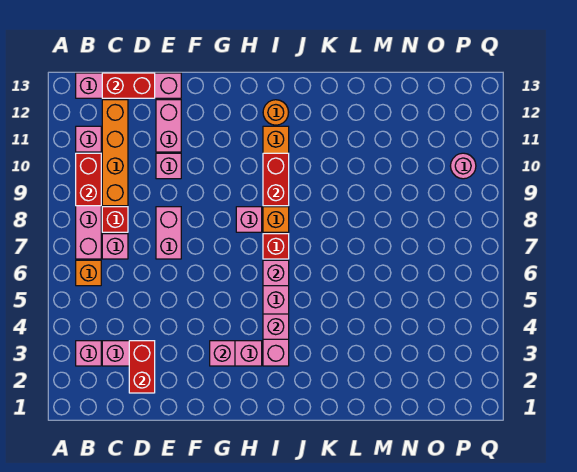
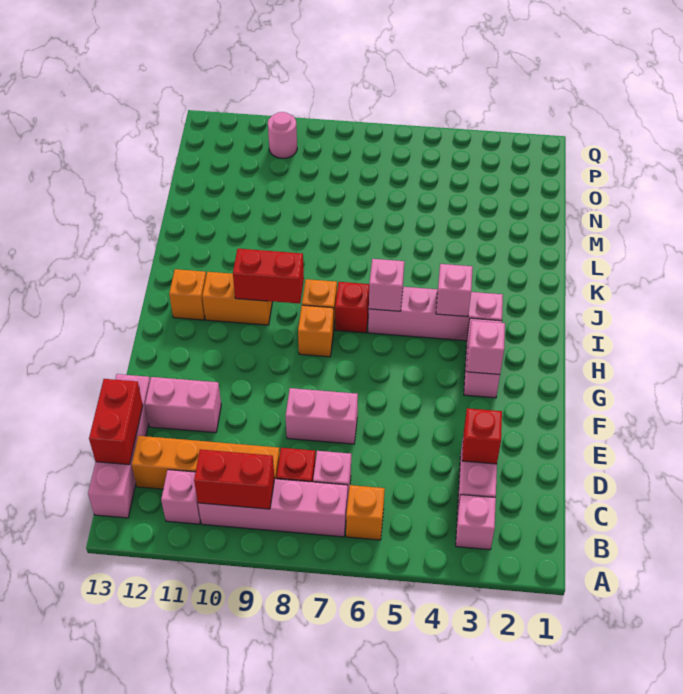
red brick D2:D3 level 2 -> red brick D3 level 2
pink brick E10 level 1 -> none
pink brick H8 level 1 -> orange brick H8 level 1
orange round brick I12 level 1 -> orange brick I12 level 1

